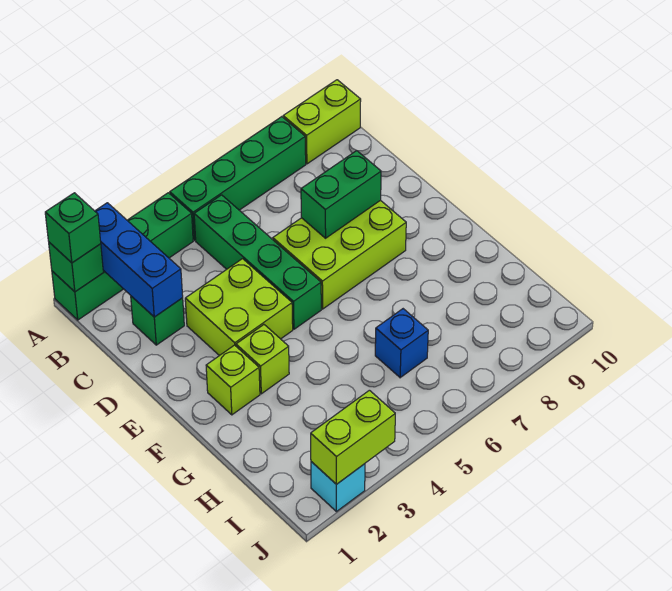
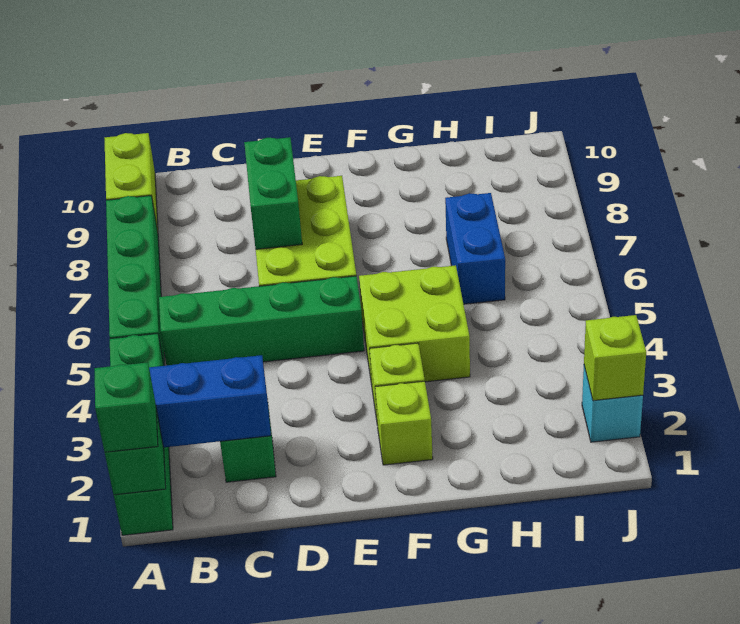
lime brick D3:E4 level 1 -> lime brick F4:G5 level 1
blue brick H6 level 1 -> blue brick H6:H7 level 1
lime brick J2:J3 level 2 -> lime brick J2 level 2

